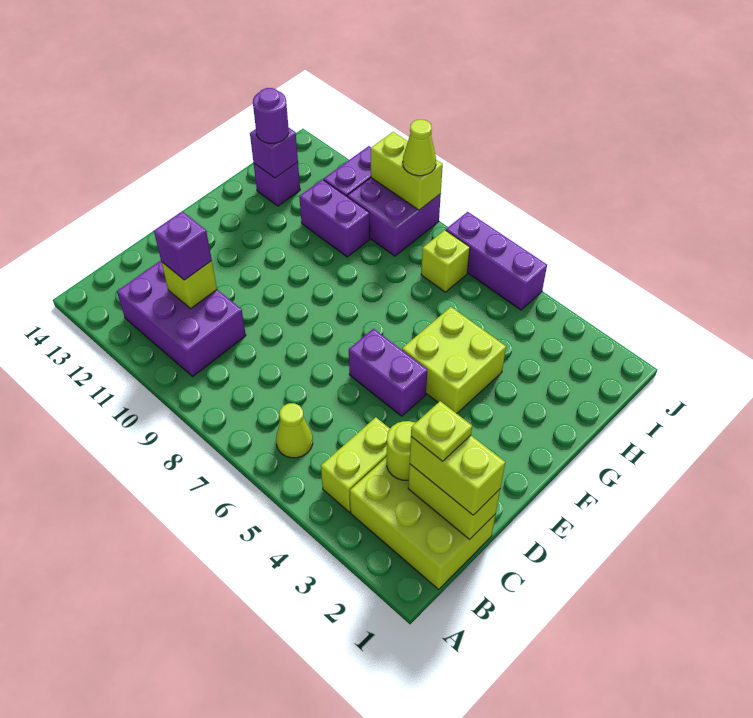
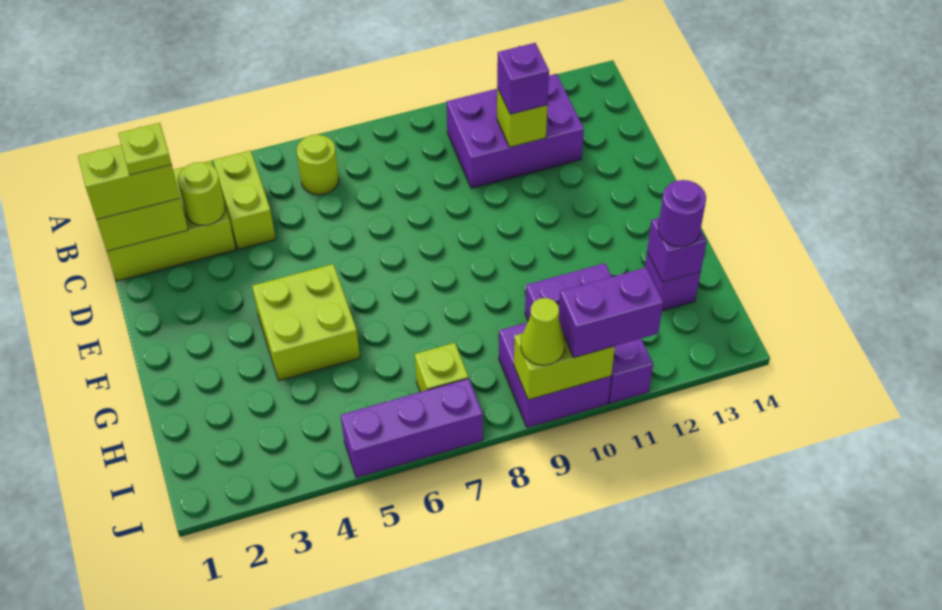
lime cone B6 level 1 -> lime round brick B6 level 1
purple brick E5:E6 level 1 -> purple brick J10:J11 level 3

